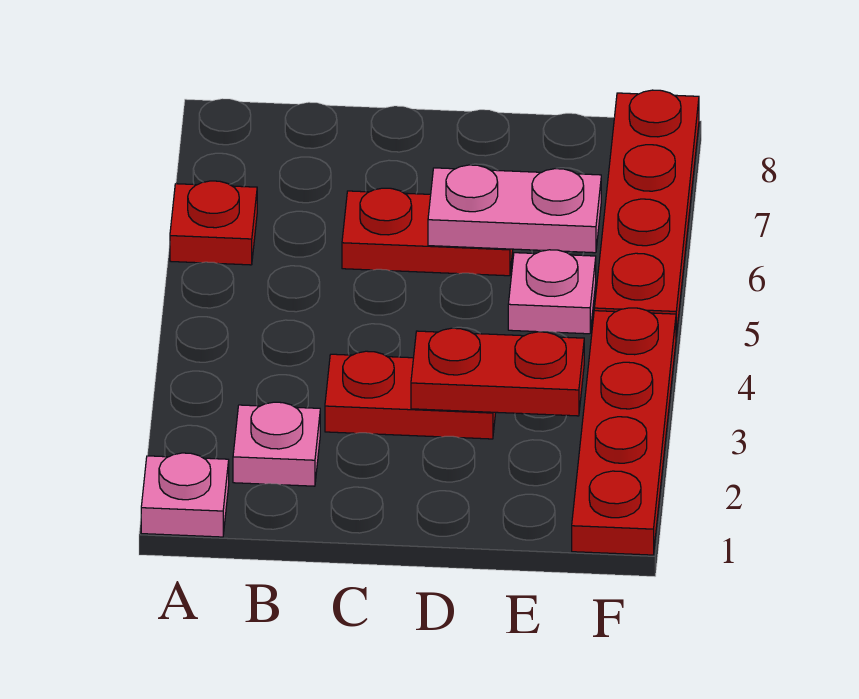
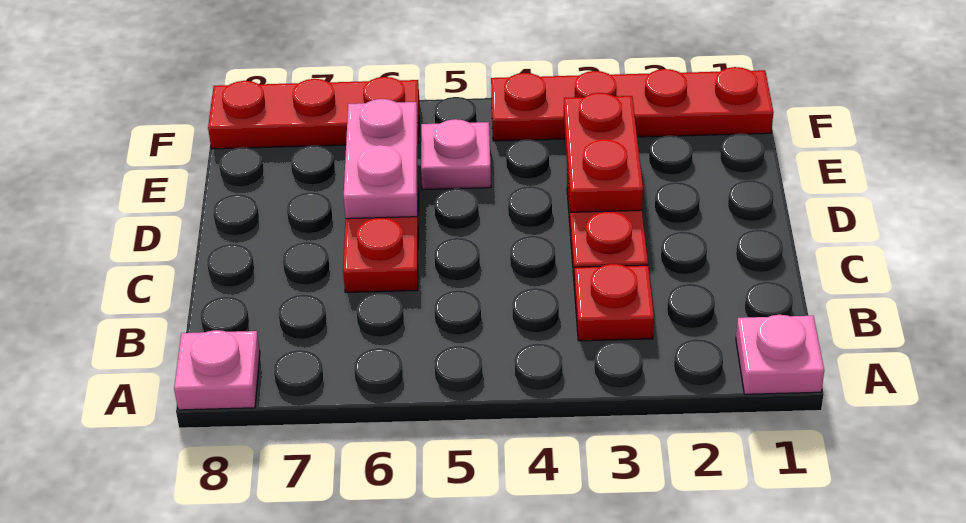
red plate A6 level 1 -> red plate B3 level 1
pink plate B2 level 1 -> pink plate A8 level 1
red plate F5:F8 level 1 -> red plate F6:F8 level 1

